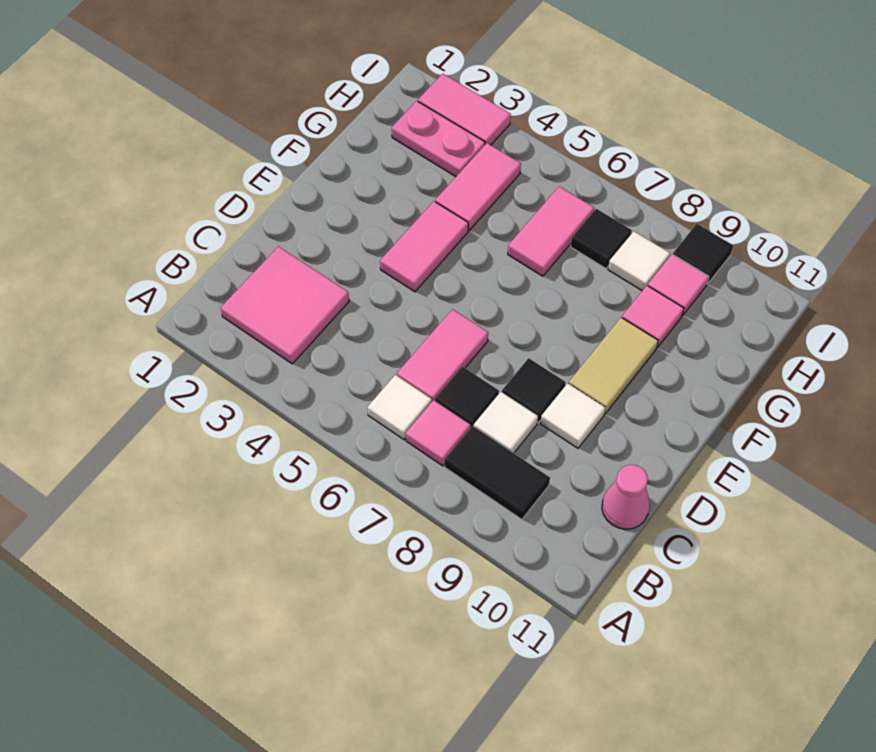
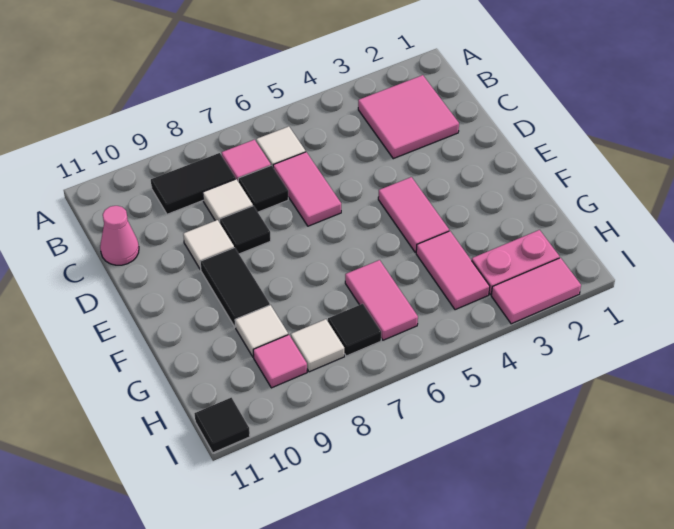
tan tile E9:F9 level 1 -> black tile E9:F9 level 1
pink tile G9 level 1 -> white tile G9 level 1
black tile I9 level 1 -> black tile I11 level 1

